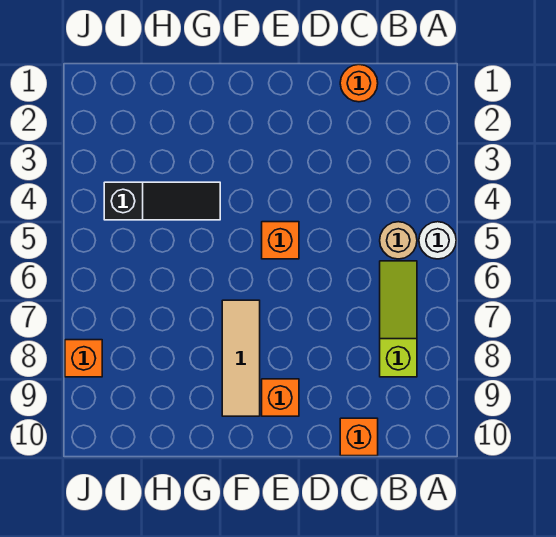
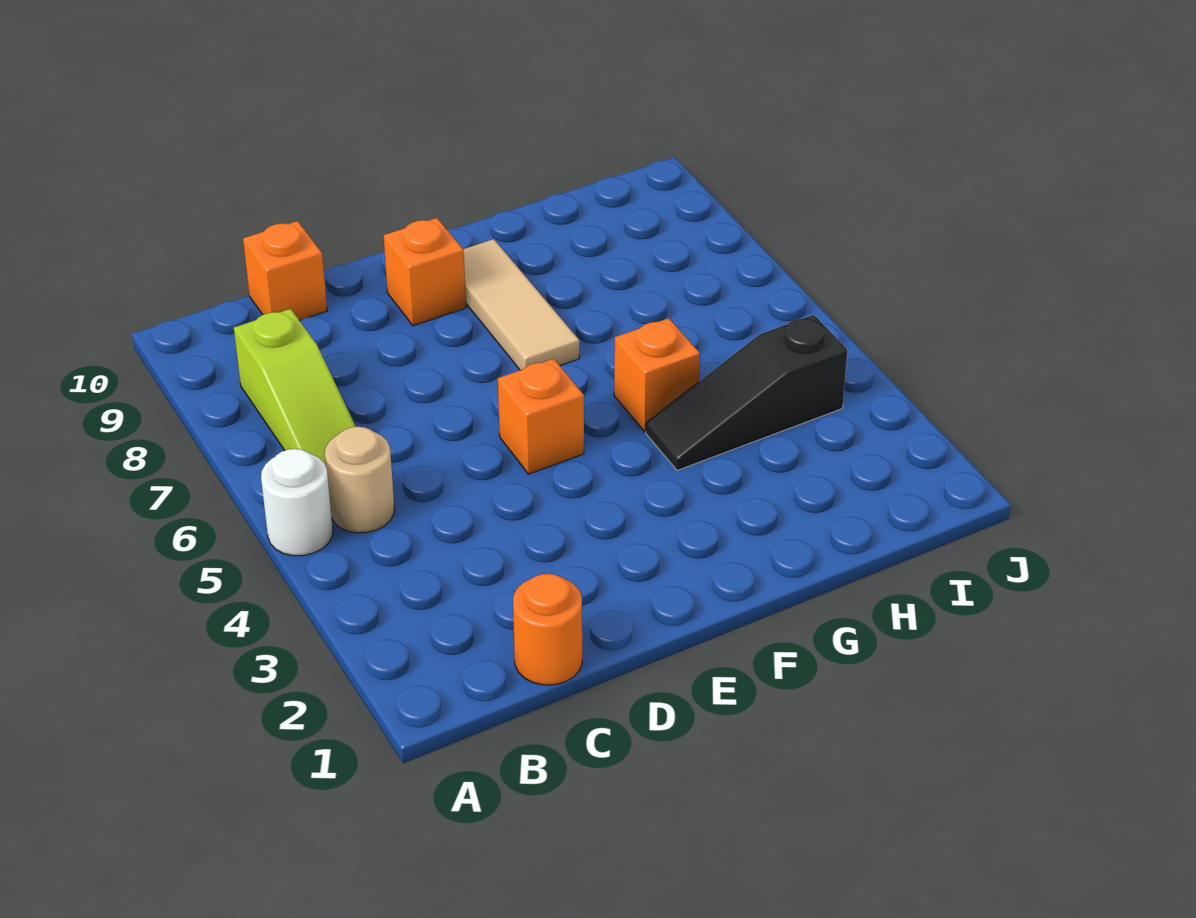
orange brick J8 level 1 -> orange brick G5 level 1

